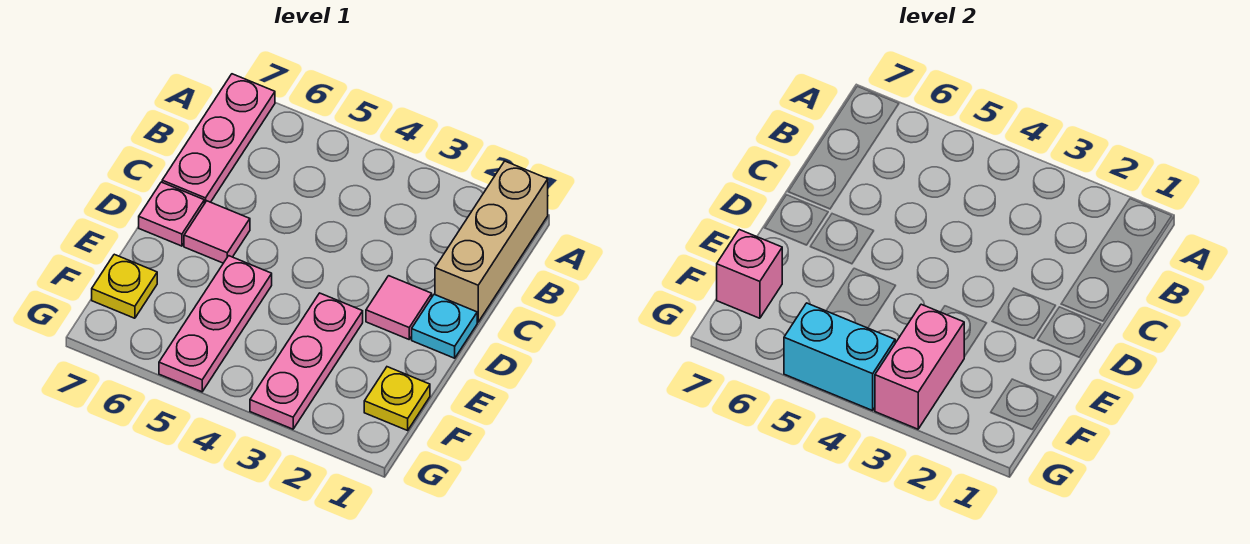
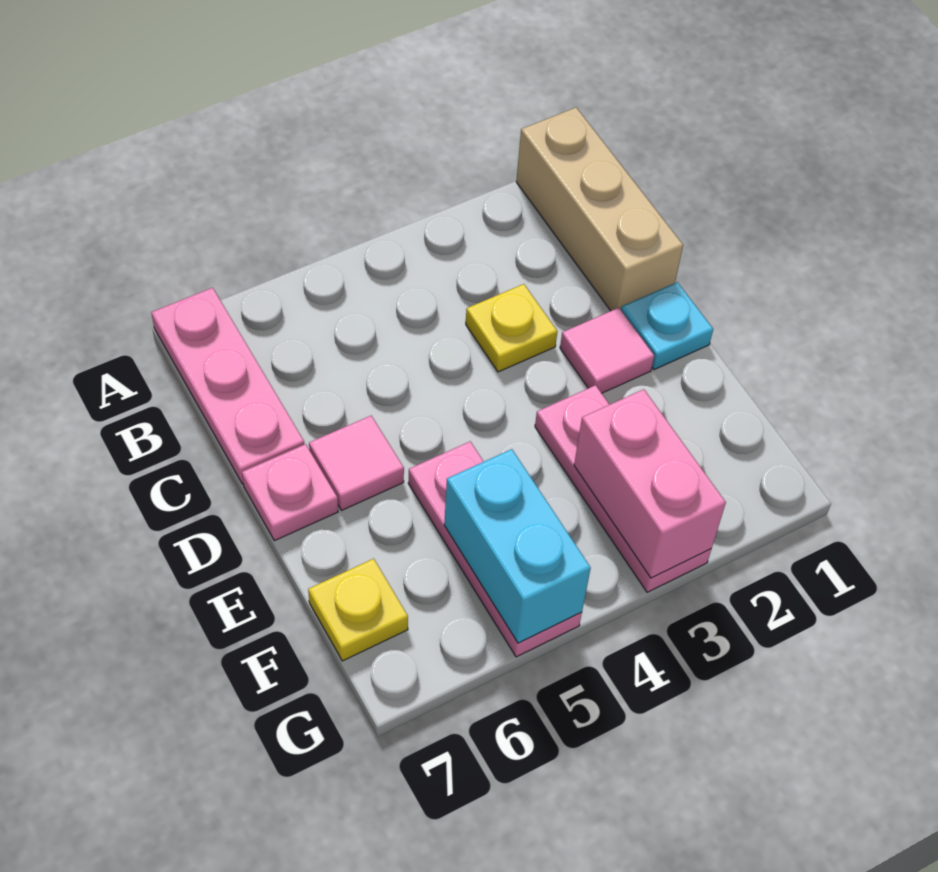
yellow plate F1 level 1 -> yellow plate C3 level 1
pink brick F7 level 2 -> none
cyan brick G4:G5 level 2 -> cyan brick F5:G5 level 2

